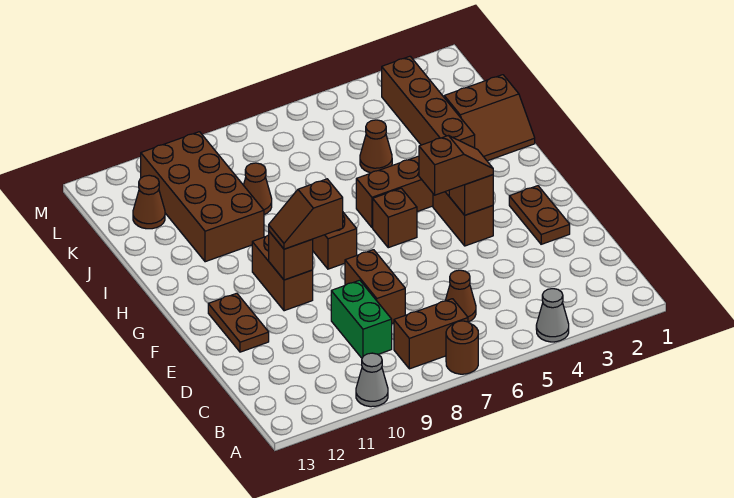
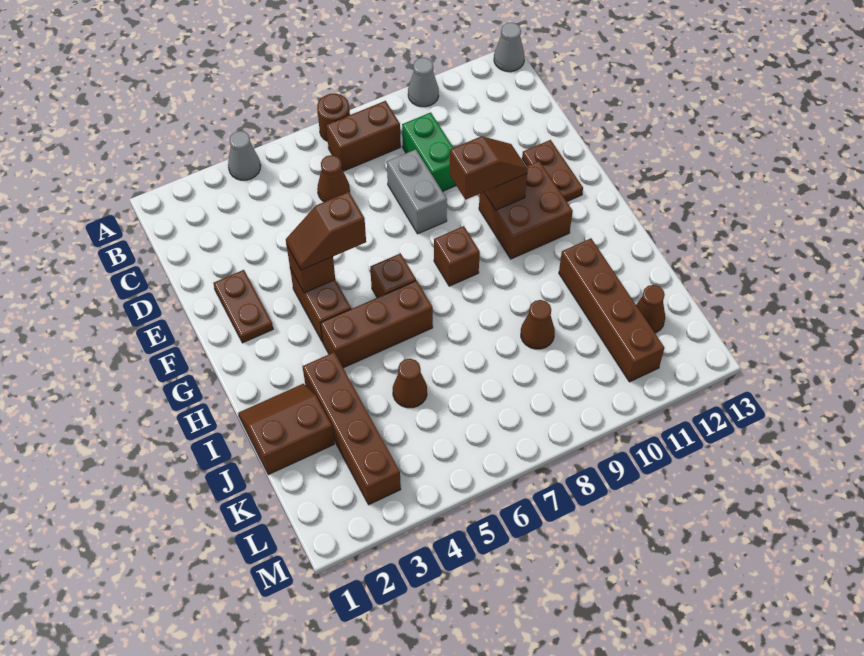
none -> grey cone A13 level 1
brown brick D8:E8 level 1 -> grey brick D8:E8 level 1
brown brick F10:G10 level 1 -> brown brick F10:G11 level 1
brown brick I10:L11 level 1 -> brown brick I11:L11 level 1

